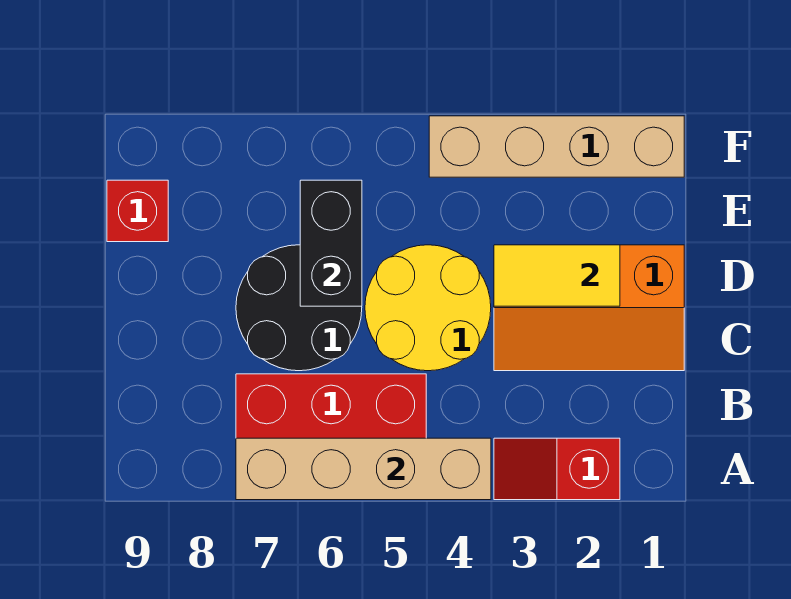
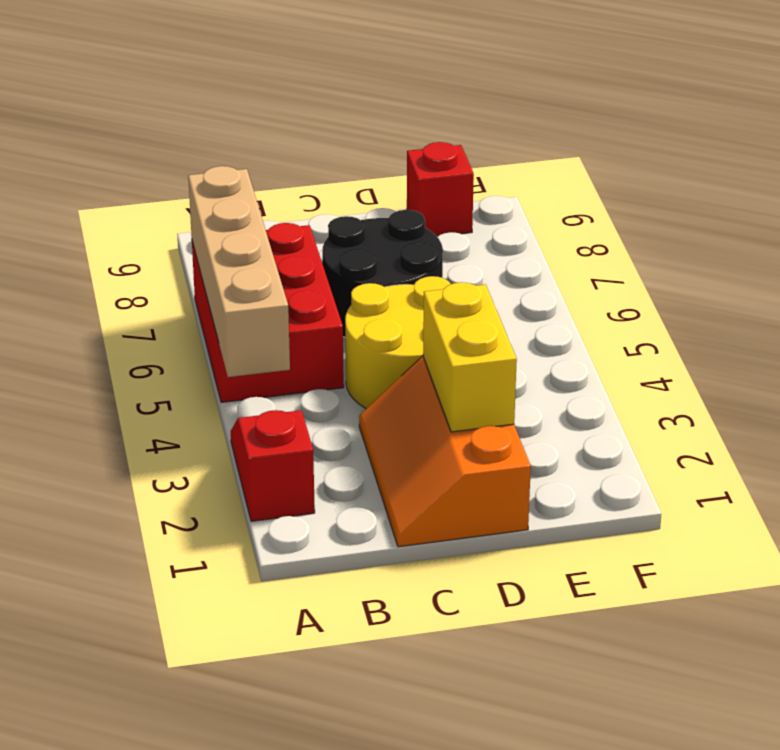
yellow tile D2:D3 level 2 -> yellow brick D2:D3 level 2
black brick D6:E6 level 2 -> none
tan brick F1:F4 level 1 -> none

